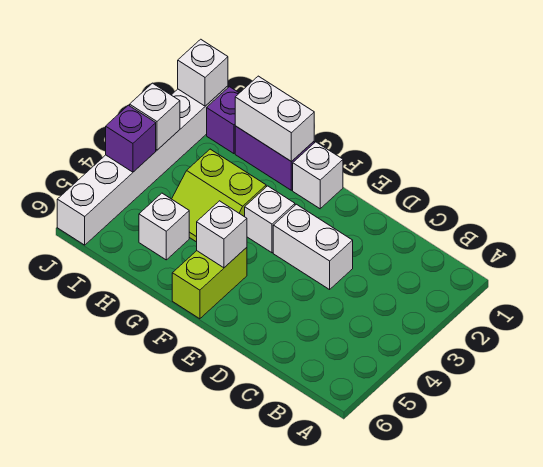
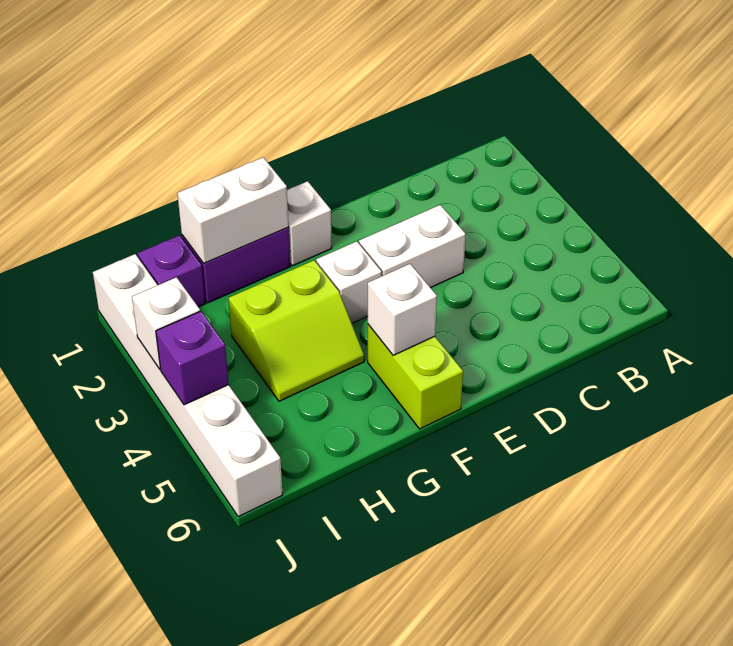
white brick H5 level 1 -> none
white brick J1 level 2 -> none

